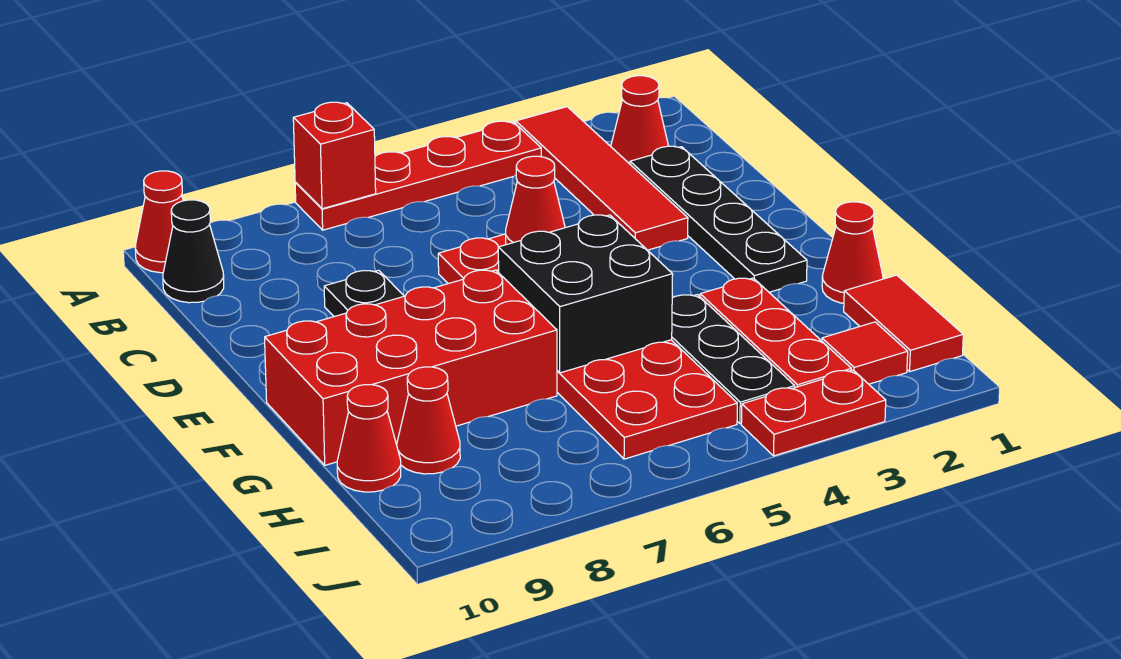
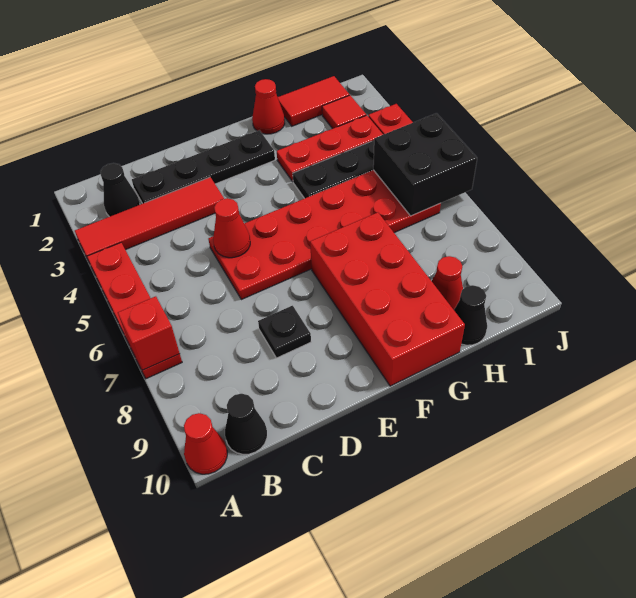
red cone B2 level 1 -> black cone B2 level 1
black brick F5:G6 level 2 -> black brick I5:J6 level 2
red cone H10 level 1 -> black cone H10 level 1

